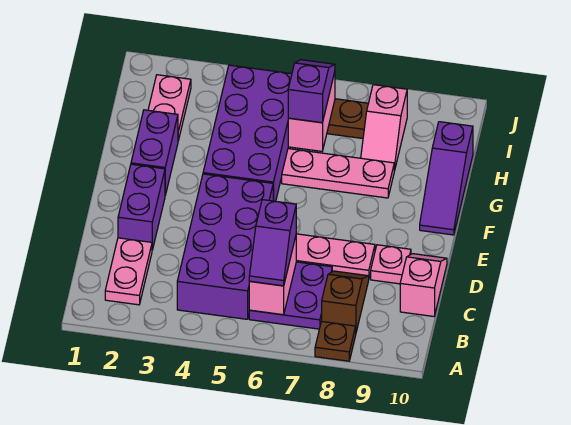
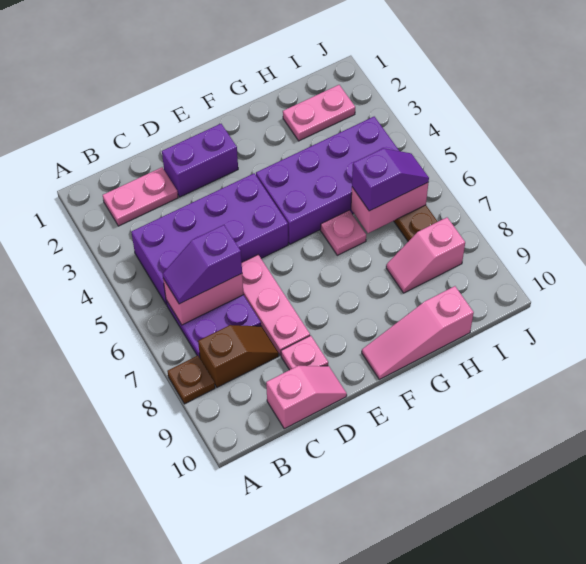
purple brick F2:G2 level 1 -> none
purple slope F10:H10 level 1 top H -> pink slope F10:H10 level 1 top H
pink plate G6:G8 level 1 -> pink plate G6 level 1

